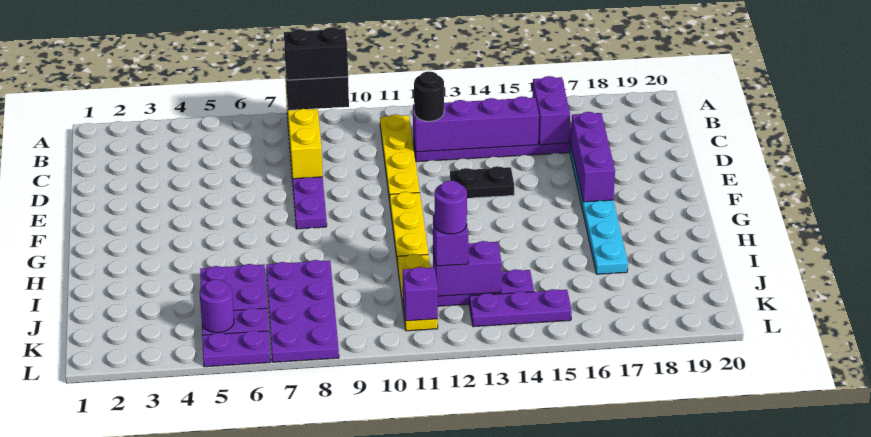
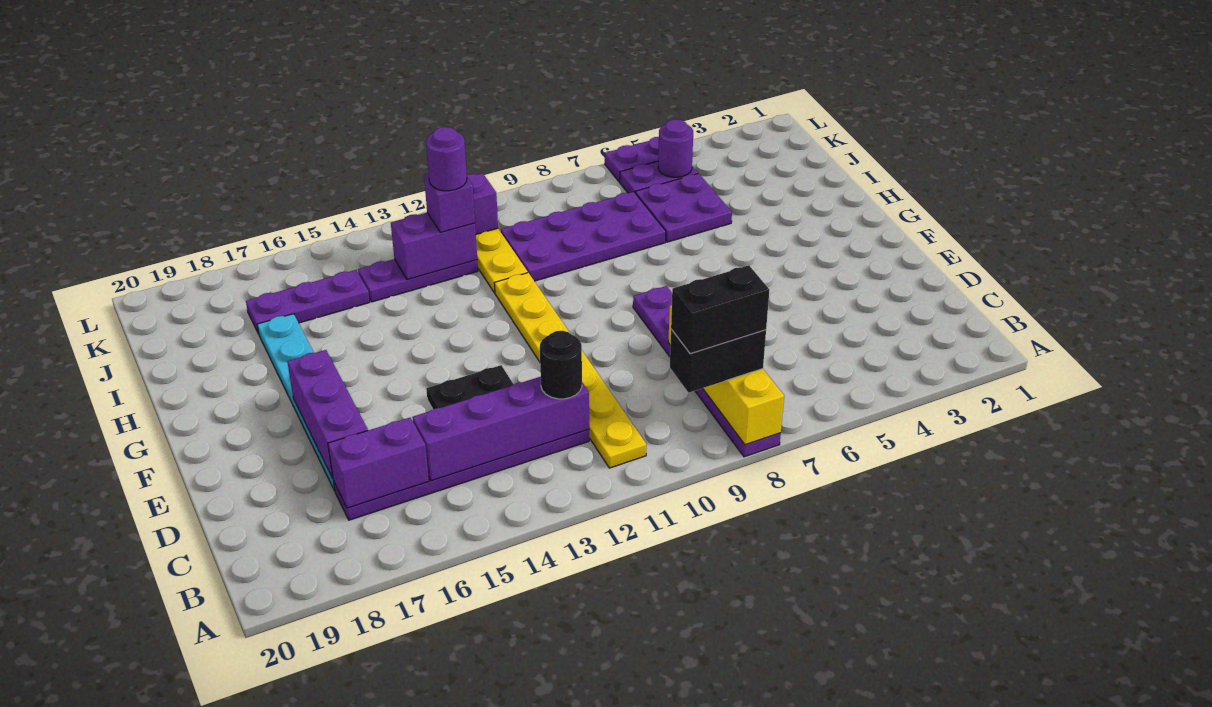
purple brick B16:C16 level 2 -> purple brick C16:C17 level 2
purple plate I7:L8 level 1 -> purple plate I7:J10 level 1
purple plate K13:K15 level 1 -> purple plate J15:J17 level 1

